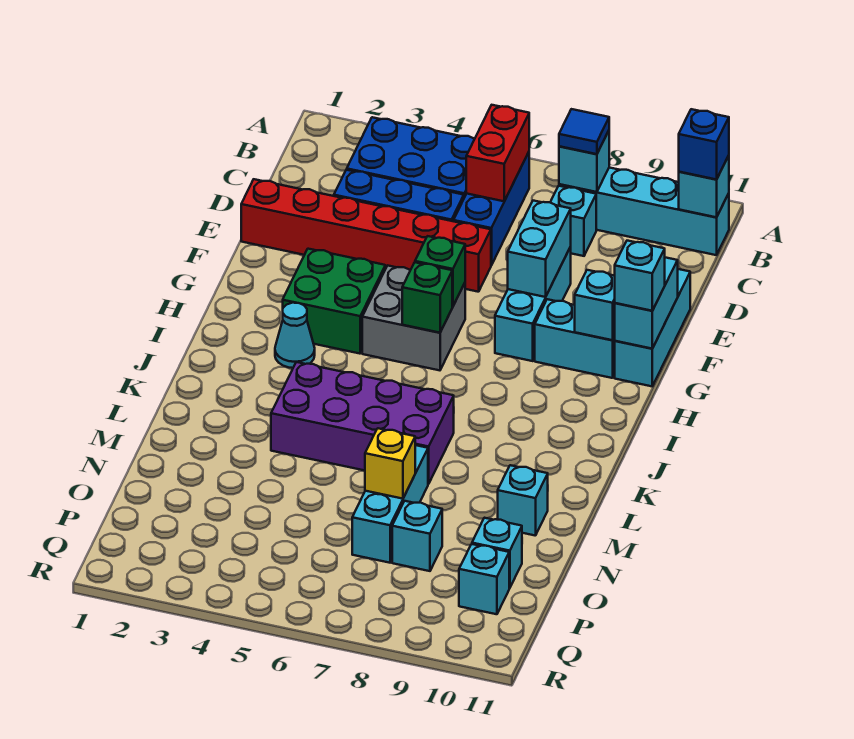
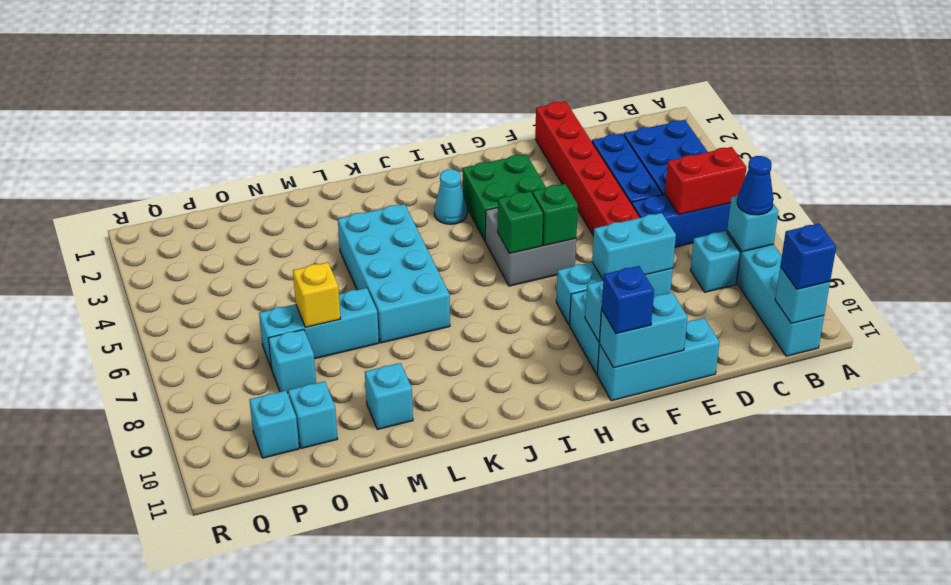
blue tile B8 level 3 -> blue cone B8 level 3
cyan brick G11 level 3 -> blue brick G11 level 3
purple brick K4:L7 level 1 -> cyan brick K4:L7 level 1

